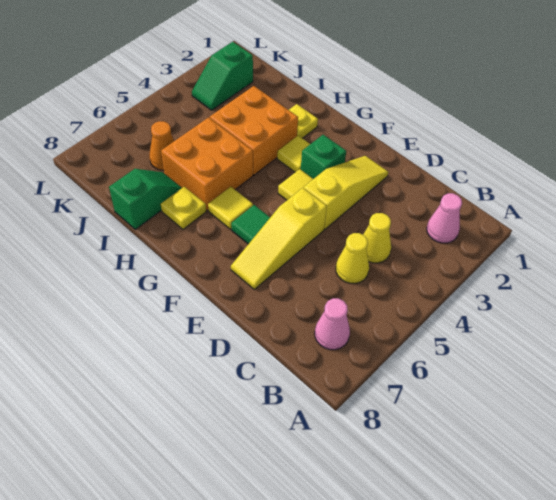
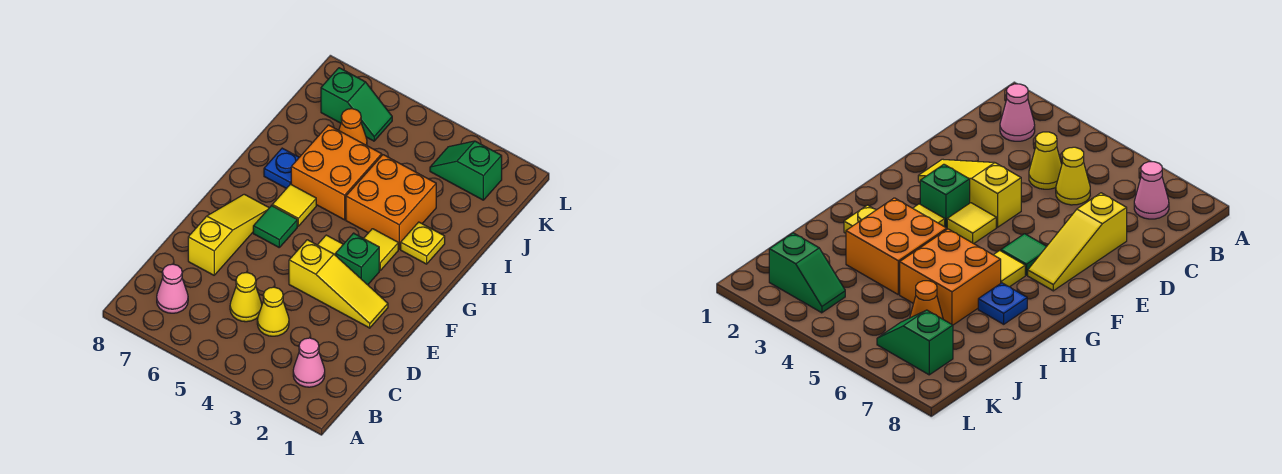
yellow slope E5:E7 level 1 top 5 -> yellow slope D7:F7 level 1 top D
yellow plate H7 level 1 -> blue plate H7 level 1
green slope I7:I8 level 1 top 8 -> green slope K6:K7 level 1 top 7

